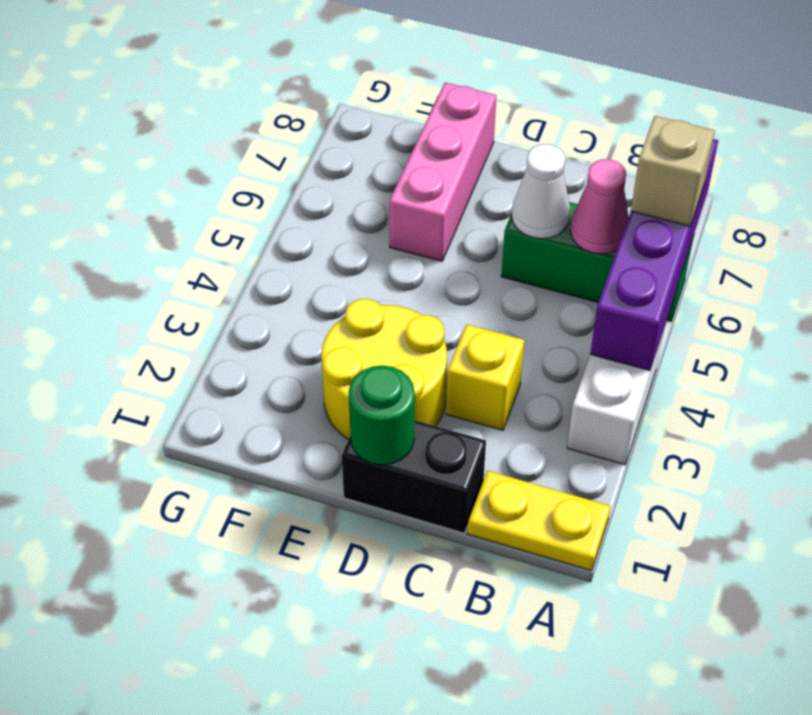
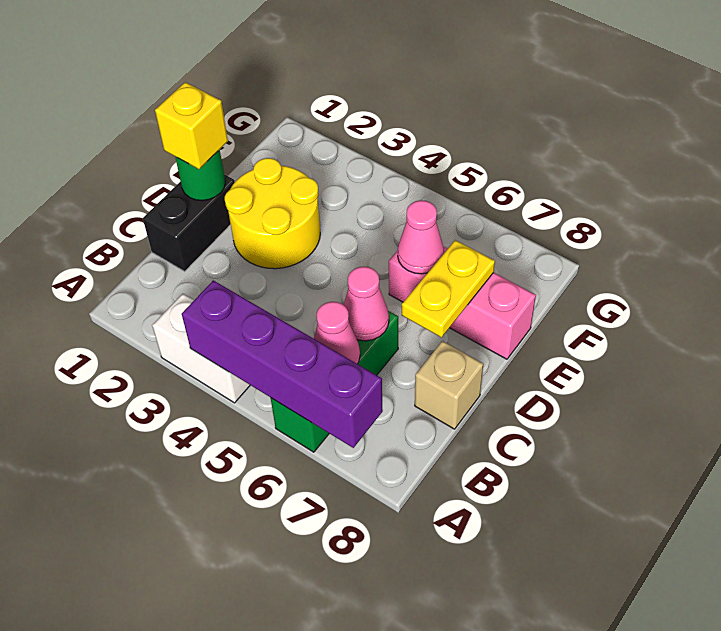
yellow plate A1:B1 level 1 -> yellow plate D7:E7 level 2
tan brick A6 level 3 -> tan brick C8 level 1
yellow brick C3 level 1 -> yellow brick D1 level 3
white cone C6 level 2 -> pink cone C6 level 2
none -> pink cone E6 level 2

